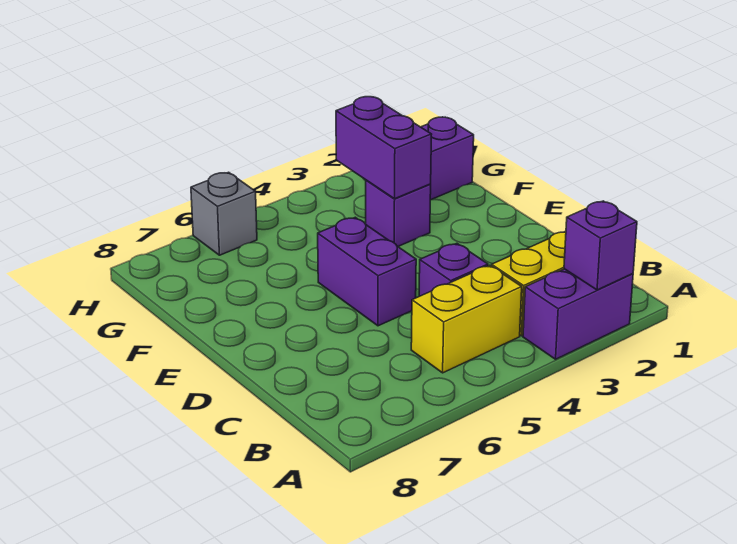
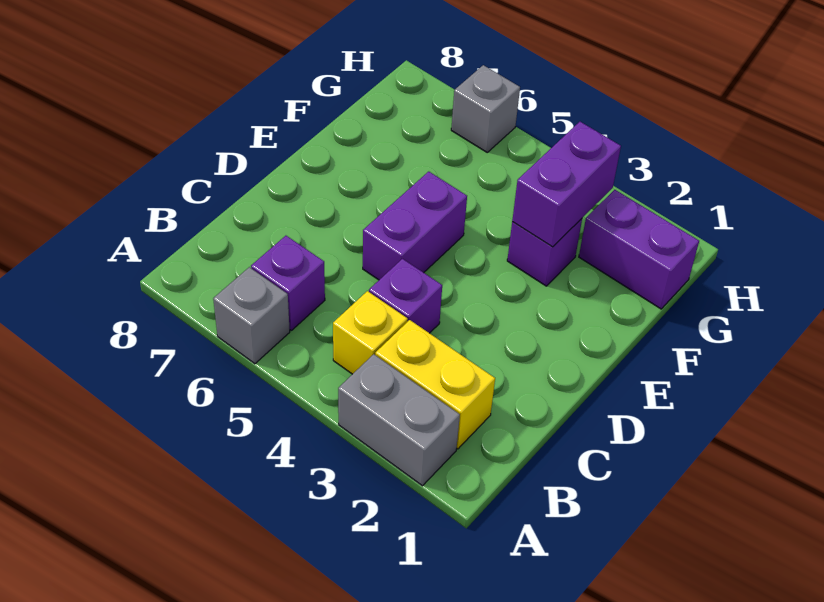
purple brick A2:A3 level 1 -> grey brick A2:A3 level 1
purple brick A2 level 2 -> purple brick B6 level 1
none -> grey brick A6 level 1
yellow brick B4:B5 level 1 -> yellow brick B4 level 1

